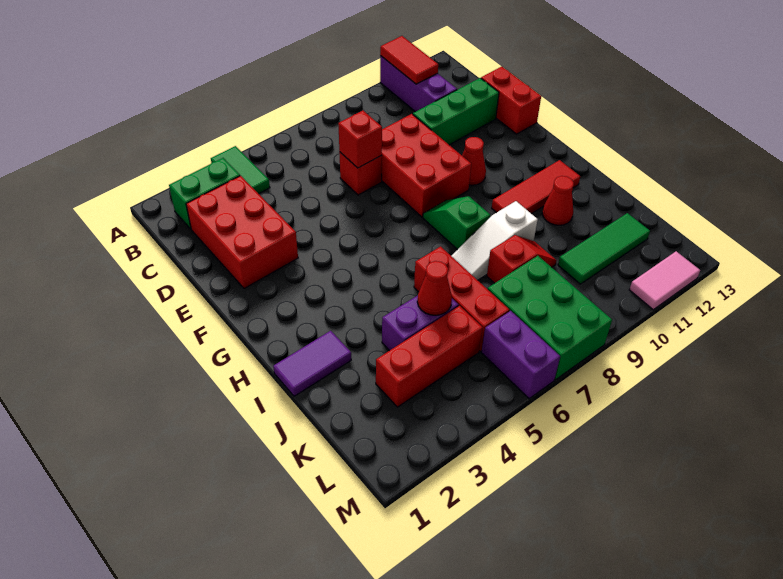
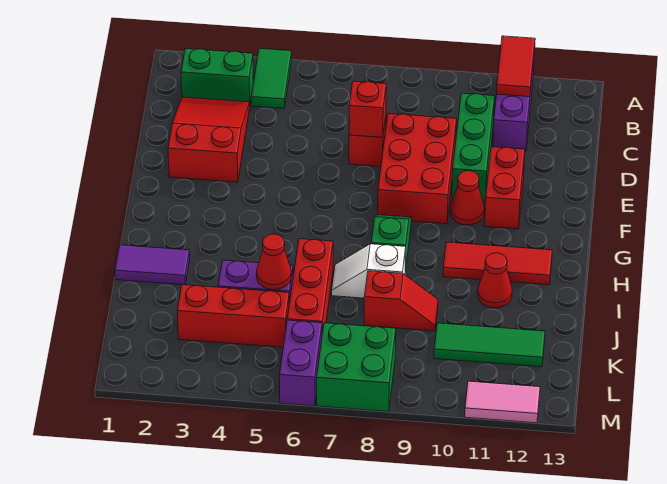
red brick C2:E3 level 1 -> red slope C2:E3 level 1 top E
green brick D10:D12 level 1 -> green brick C10:E10 level 1
red brick D13:E13 level 1 -> red brick E11:F11 level 1
white slope I7:I9 level 1 top 9 -> white slope I7:I8 level 1 top 8
green brick K7:M8 level 1 -> green brick L7:M8 level 1

